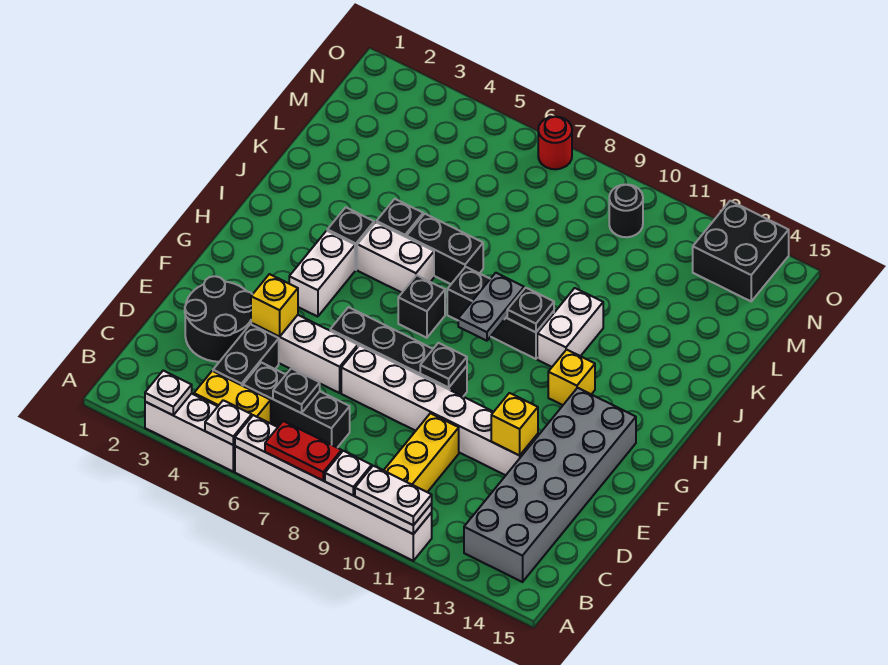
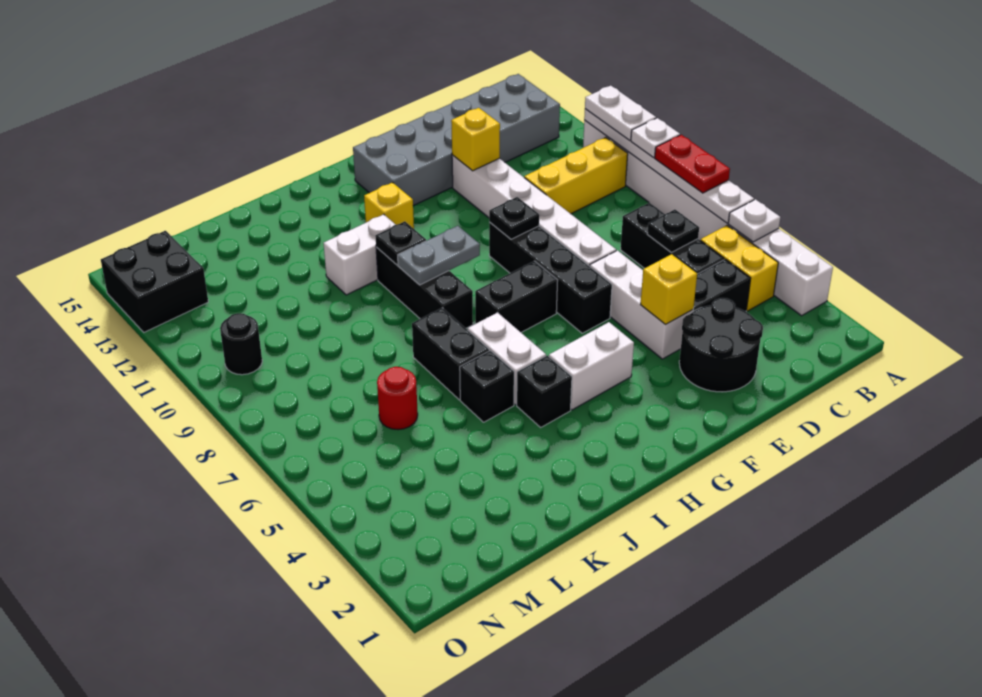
white plate A3 level 2 -> none
black brick H7 level 1 -> black brick G7:H7 level 1
red round brick O7 level 1 -> red round brick L6 level 1

